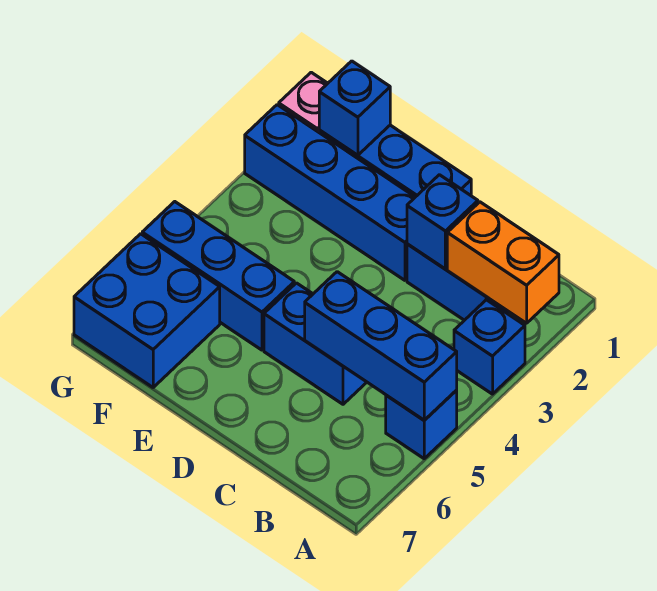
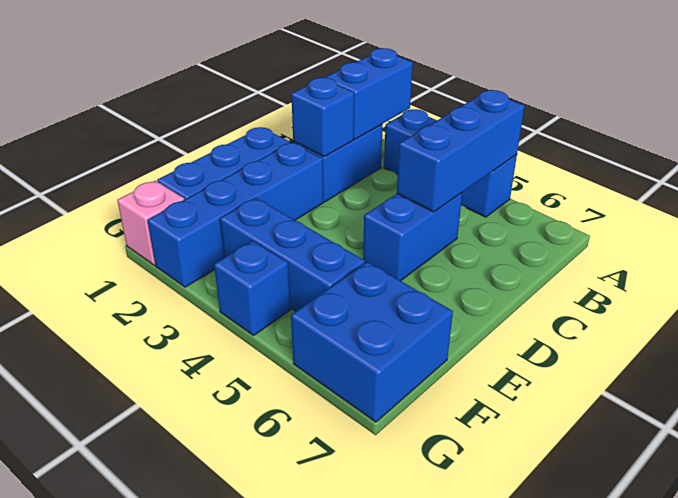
orange brick A2:B2 level 2 -> blue brick A2:B2 level 2
blue brick E5:G5 level 1 -> blue brick F3:F5 level 1
blue brick F1 level 2 -> blue brick G4 level 1

